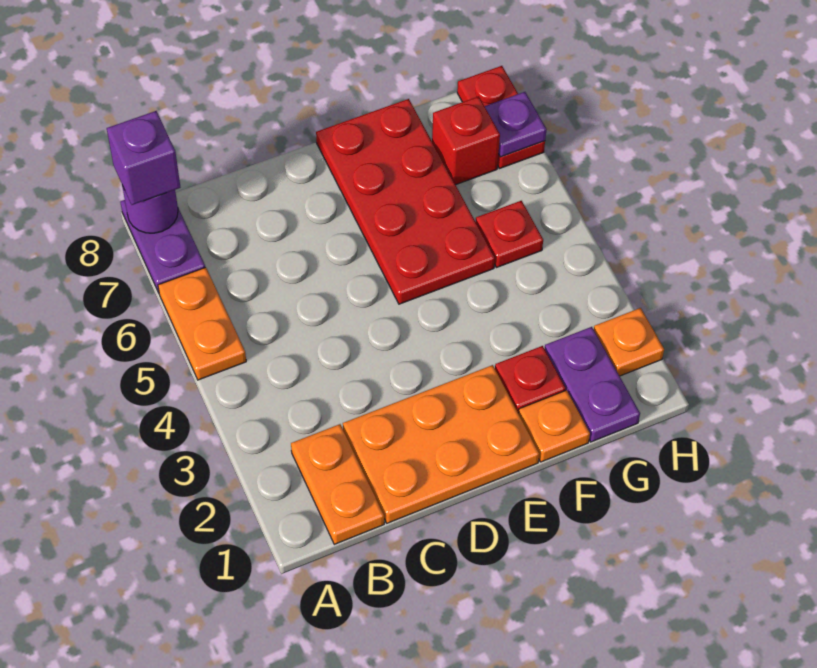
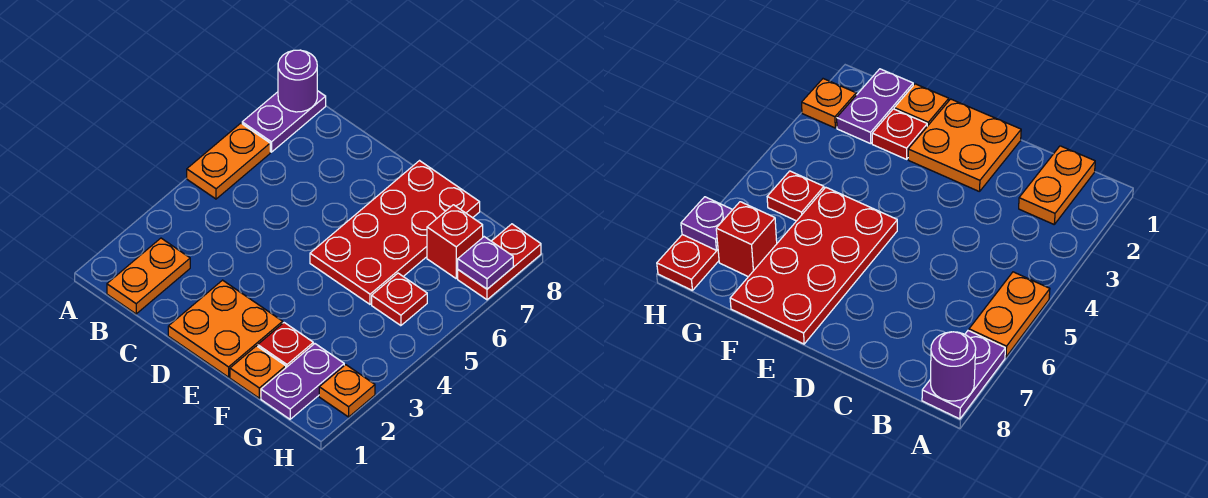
purple brick A8 level 3 -> none
orange plate C1:E2 level 1 -> orange plate D1:E2 level 1

